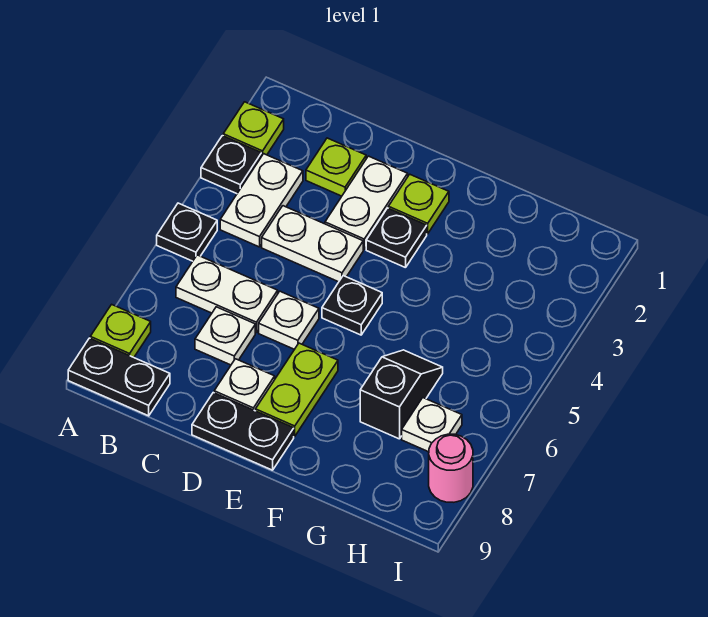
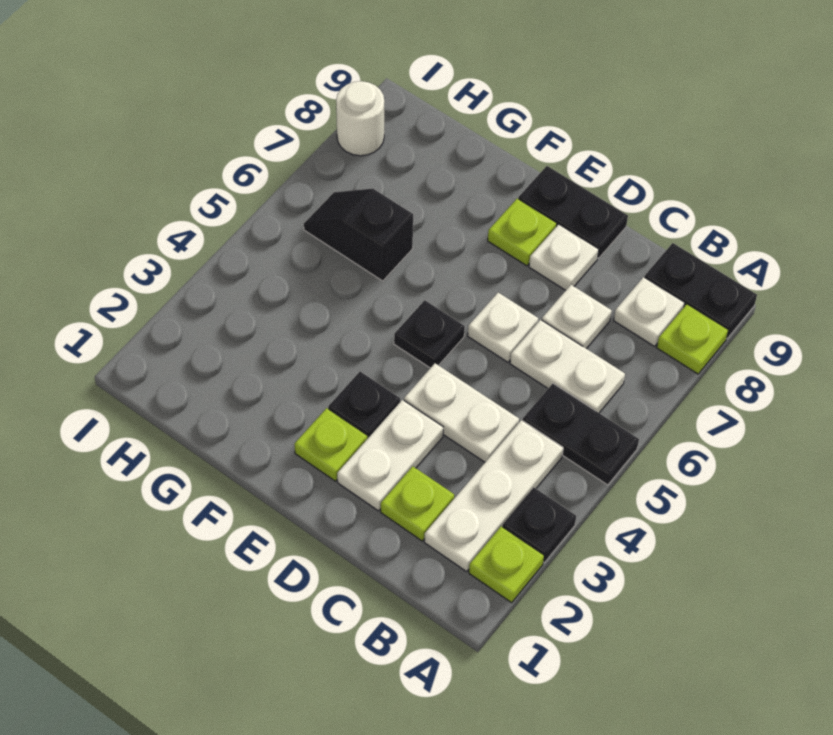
black plate A5 level 1 -> black plate A5:B5 level 1
white plate B3:B4 level 1 -> white plate B2:B4 level 1
lime plate E7:E8 level 1 -> lime plate E8 level 1
black slope G6:G7 level 1 top 7 -> black slope G6:H6 level 1 top G
white plate H7 level 1 -> white plate B8 level 1
pink round brick I8 level 1 -> white round brick I8 level 1

